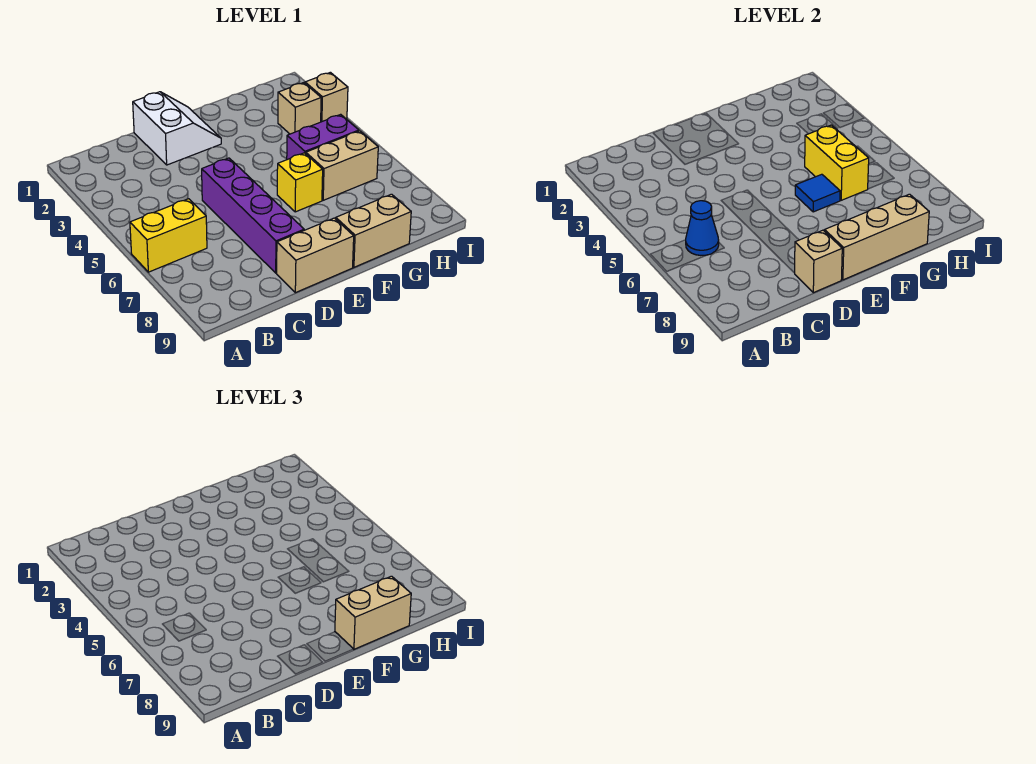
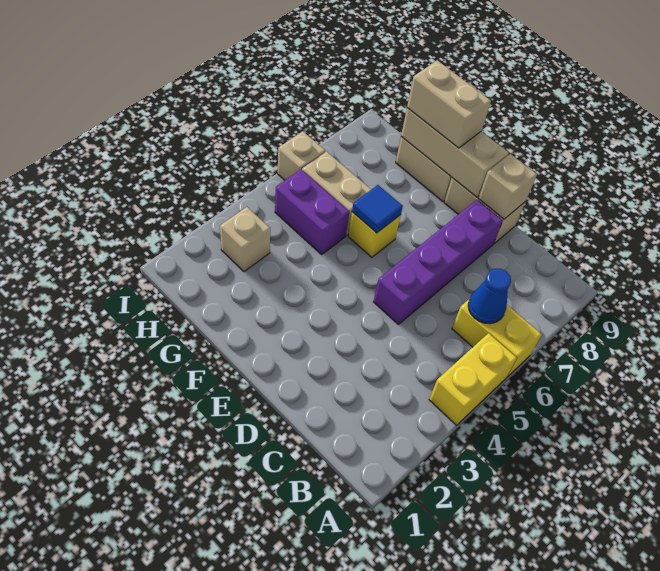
white slope D1:E2 level 1 top D -> none
yellow brick G5:G6 level 2 -> yellow brick A4:A5 level 1
tan brick I3 level 1 -> tan brick I6 level 1

